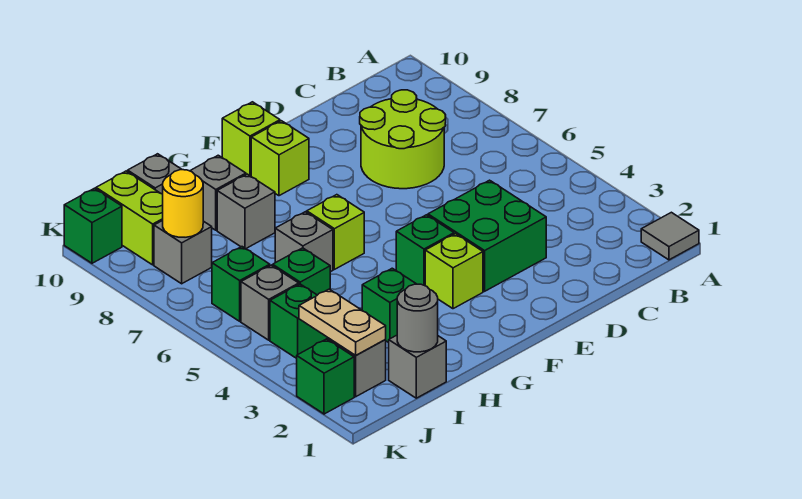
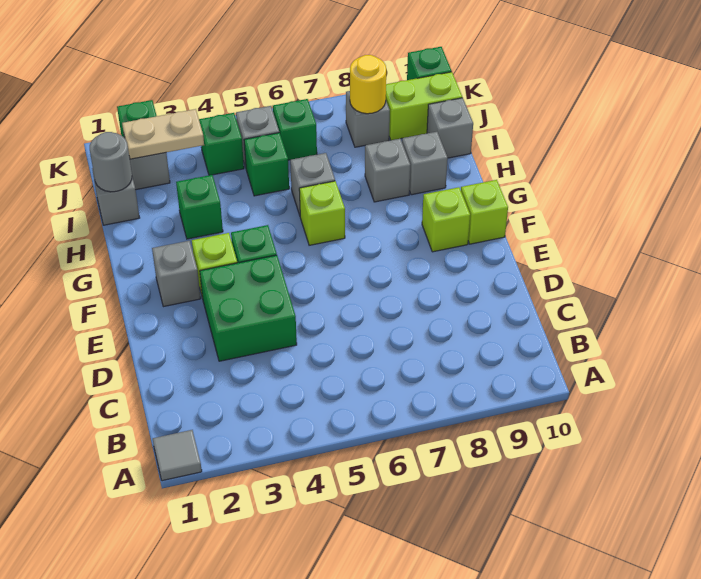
lime round brick C7:D8 level 1 -> none
none -> grey brick F2 level 1

